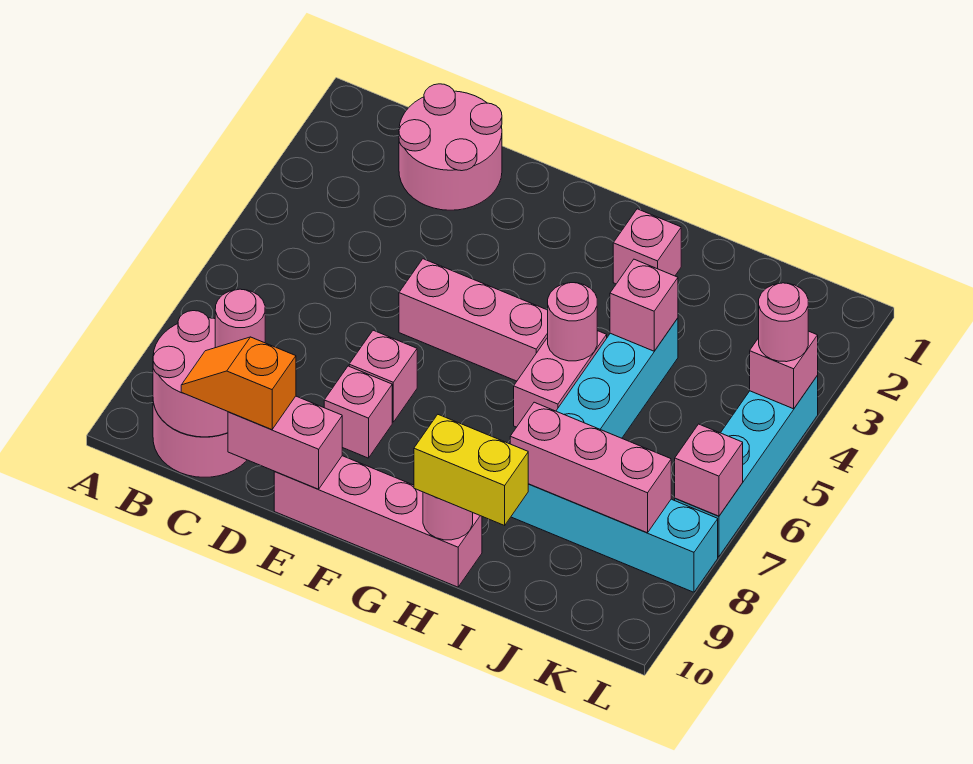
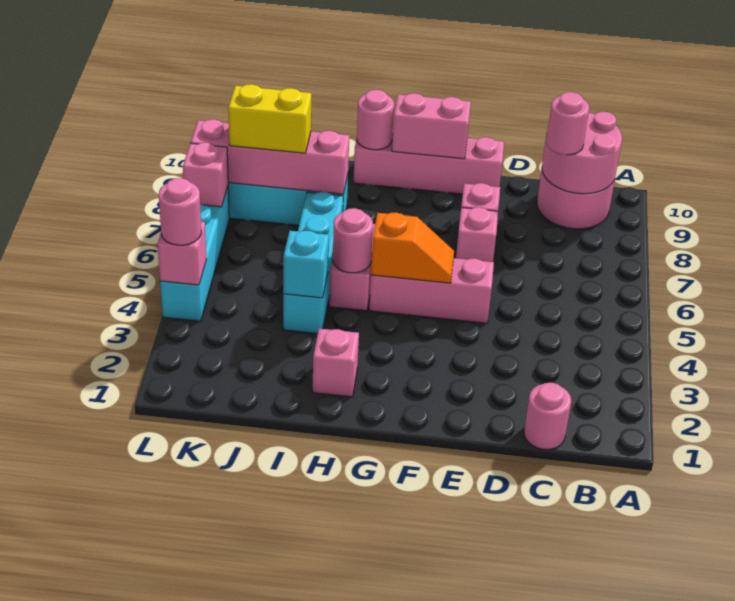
pink round brick C1:D2 level 1 -> pink round brick C1 level 1
orange slope C10:D10 level 3 top D -> orange slope F5:G5 level 2 top G
pink brick D10:E10 level 2 -> pink brick F10:G10 level 2
yellow brick H10:I10 level 3 -> yellow brick J8:K8 level 3
pink brick I4 level 2 -> cyan brick I4 level 2
pink brick I8:K8 level 2 -> pink brick I8:L8 level 2

